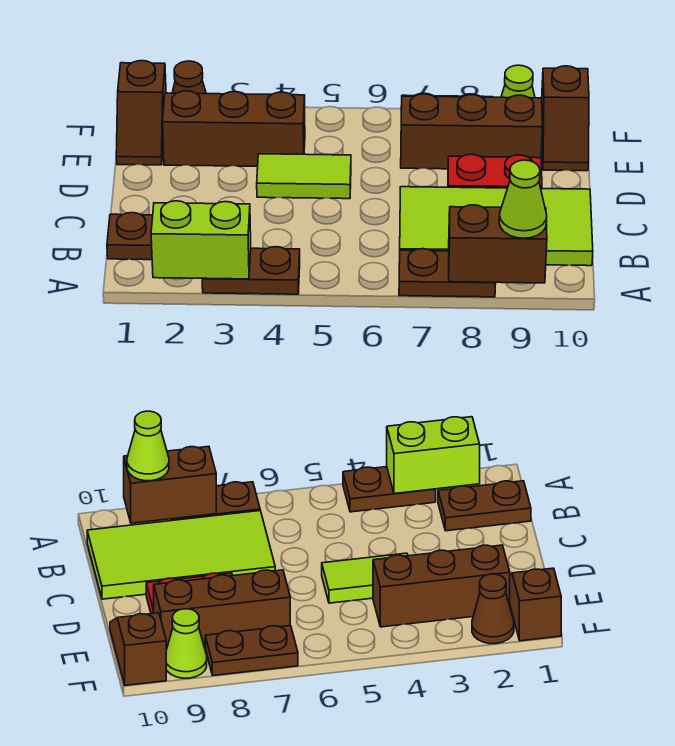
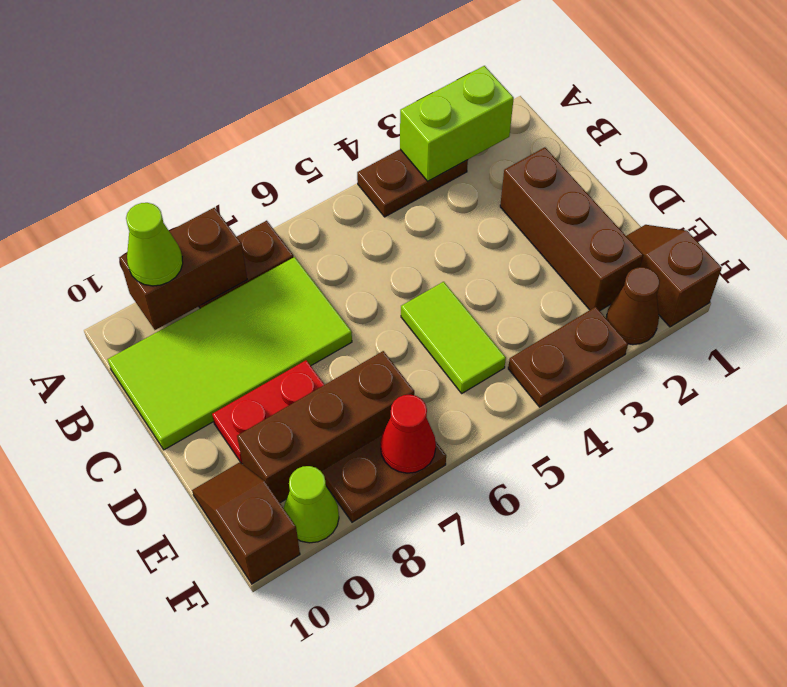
brown plate B1:B2 level 1 -> brown plate F3:F4 level 1
lime tile D4:D5 level 1 -> lime tile D5:E5 level 1
brown brick E2:E4 level 1 -> brown brick C2:E2 level 1
none -> red cone F7 level 2

